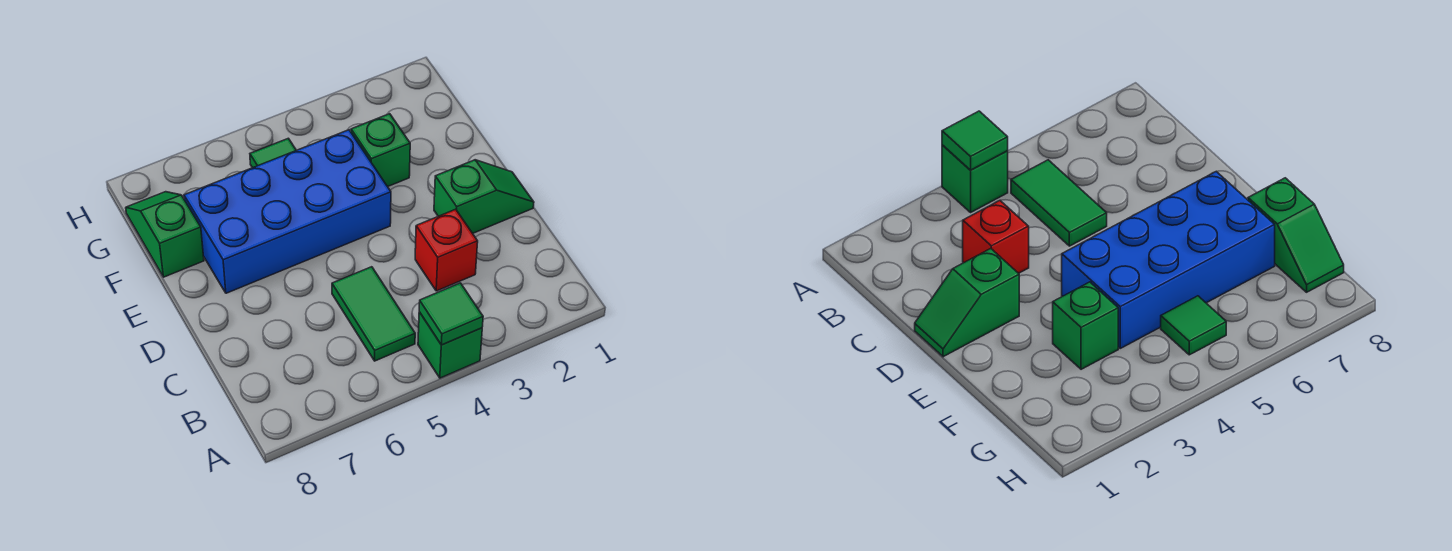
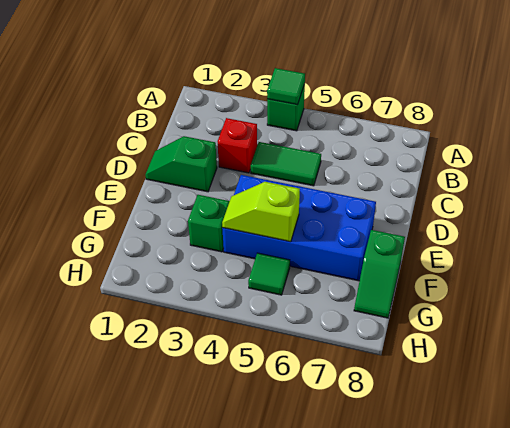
green tile B5:C5 level 1 -> green tile C4:C5 level 1
none -> lime slope F4:F5 level 2 top 5

